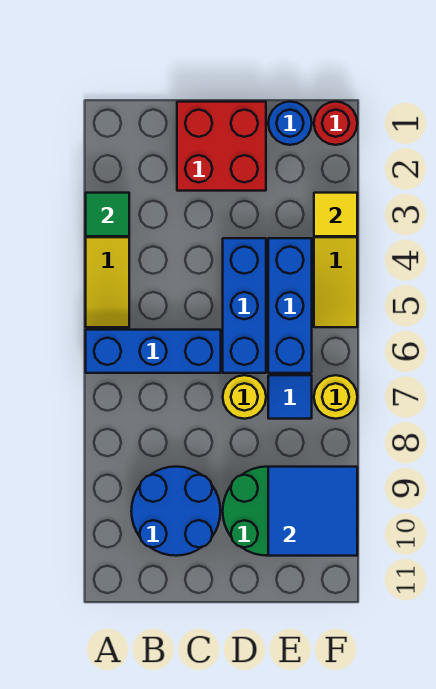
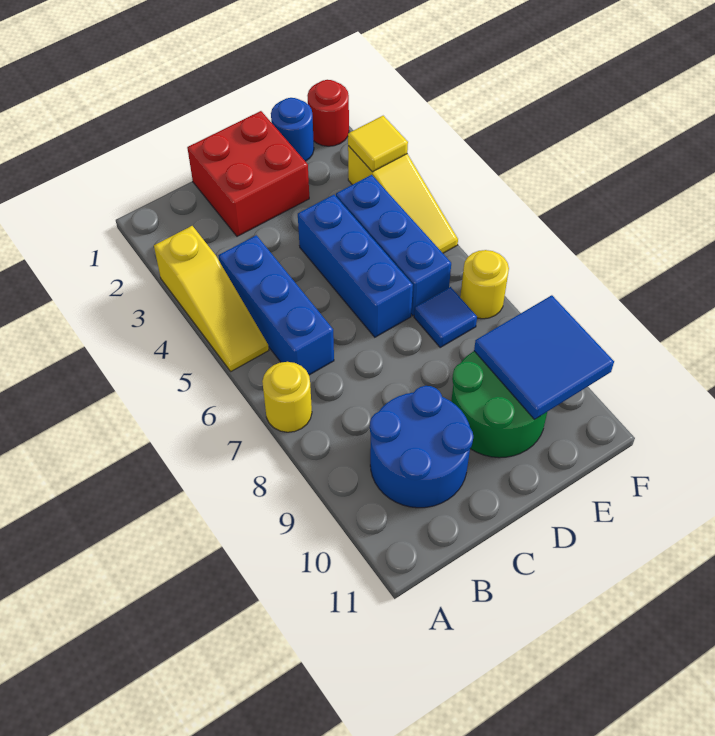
green tile A3 level 2 -> none
blue brick A6:C6 level 1 -> blue brick B4:B6 level 1
yellow round brick D7 level 1 -> yellow round brick A7 level 1

